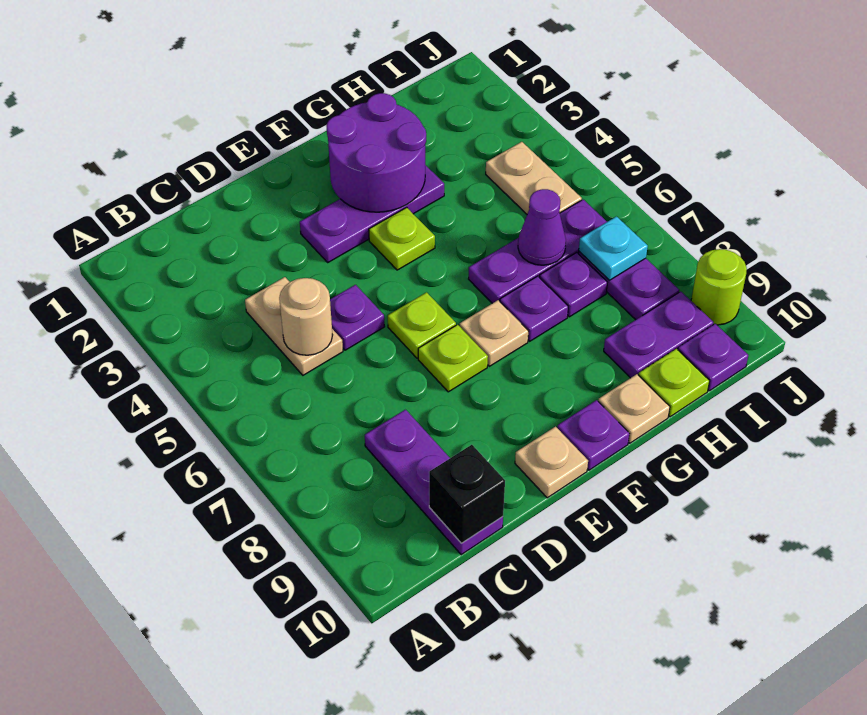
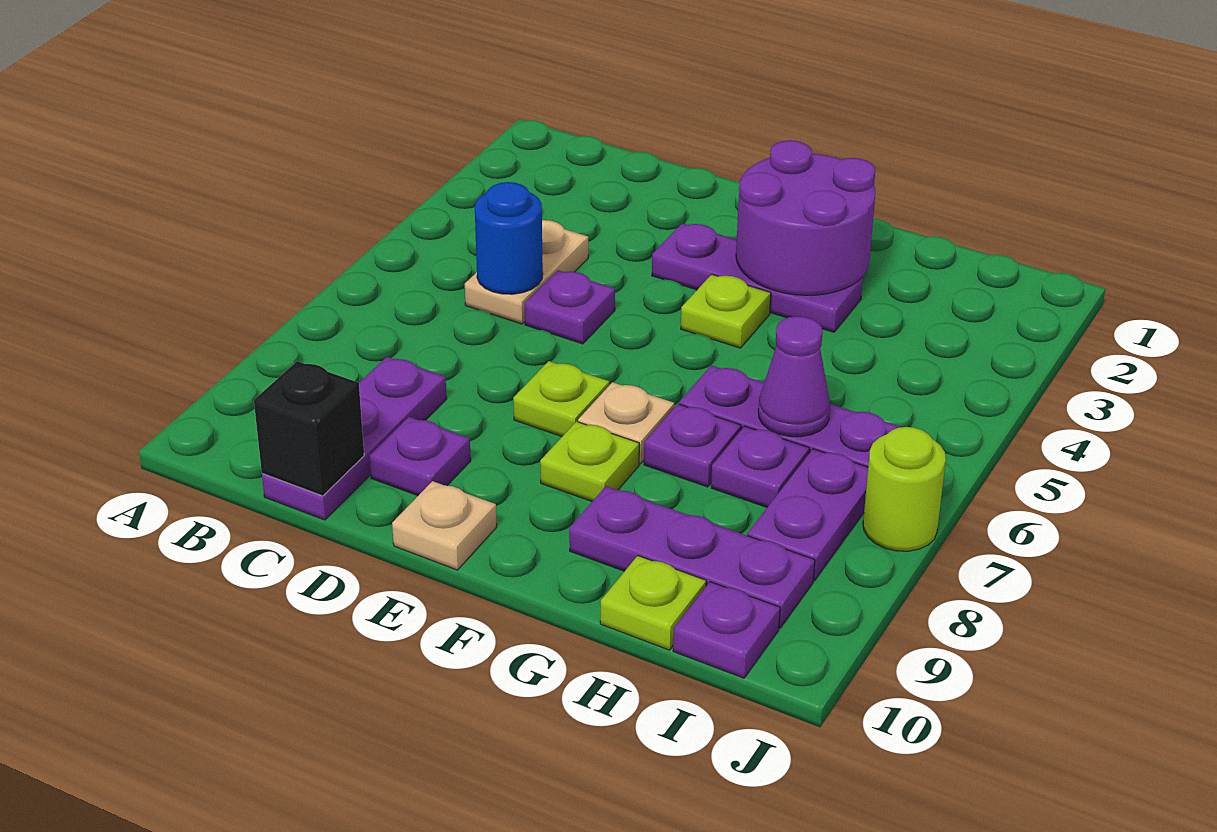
tan round brick C5 level 2 -> blue round brick C5 level 2
lime plate E6 level 1 -> lime plate F8 level 1
purple plate F10 level 1 -> purple plate D9 level 1
tan plate G10 level 1 -> none
purple plate H9:I9 level 1 -> purple plate G9:I9 level 1
tan plate I4:I5 level 1 -> none
cyan plate I7 level 2 -> none
lime round brick J9 level 1 -> lime round brick J7 level 1

